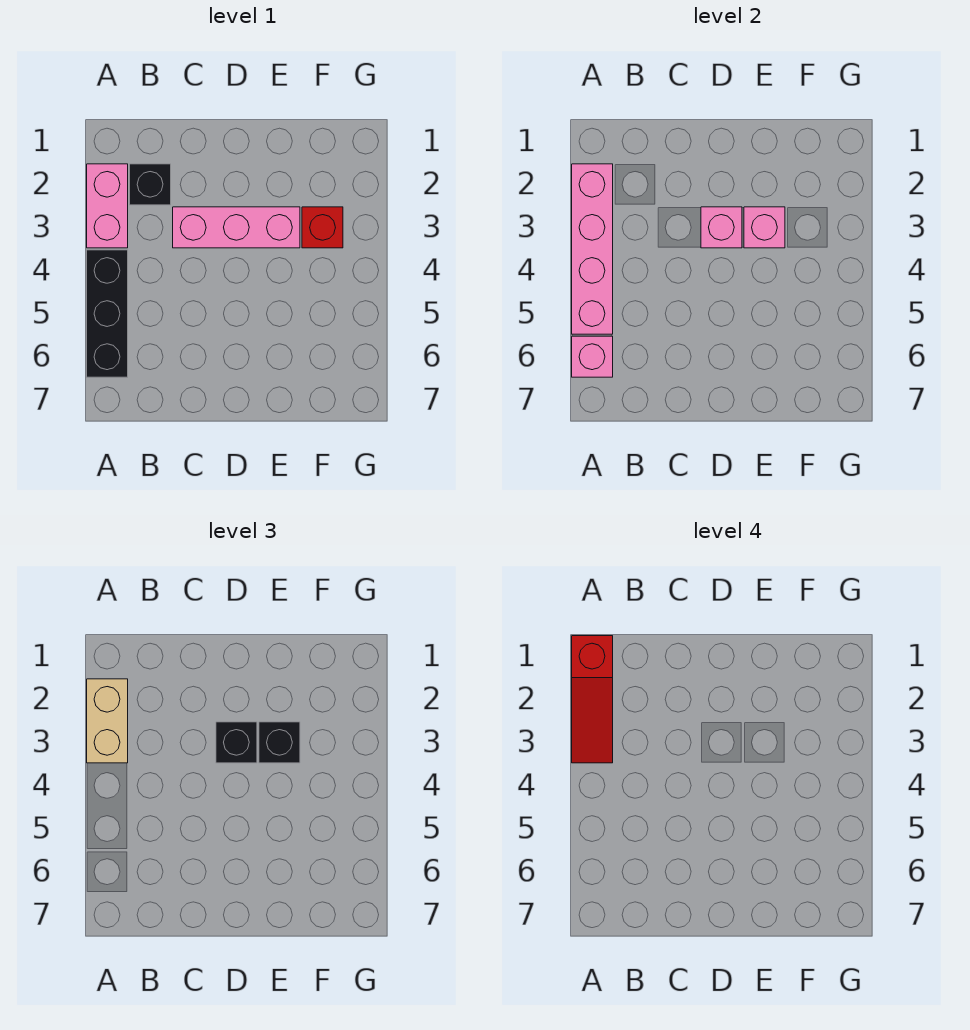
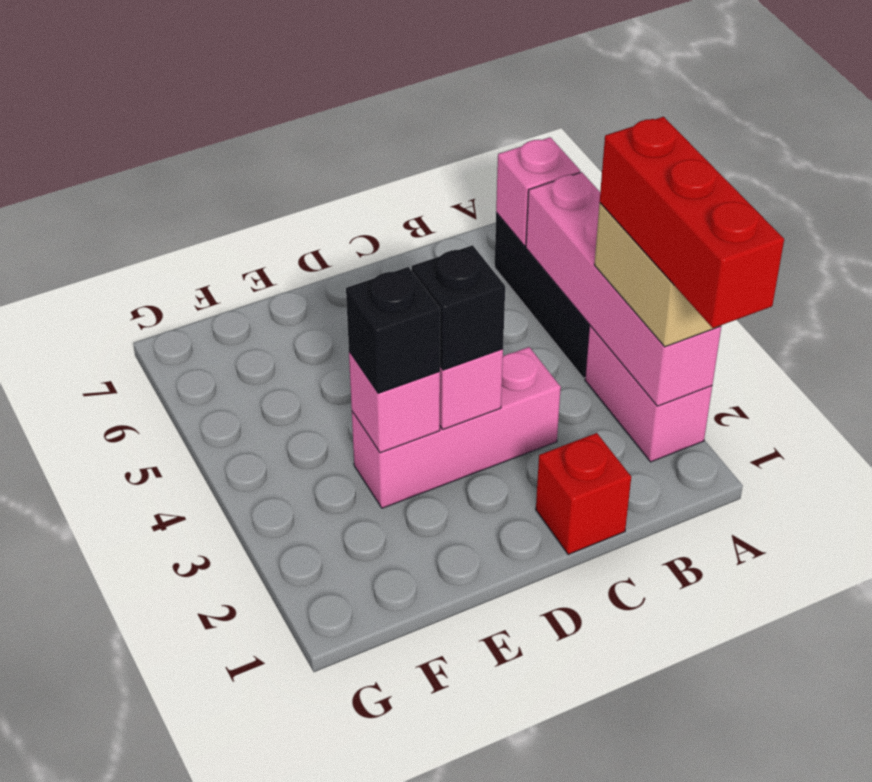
red slope A1:A3 level 4 top 1 -> red brick A1:A3 level 4
black brick B2 level 1 -> none
red brick F3 level 1 -> red brick C1 level 1

